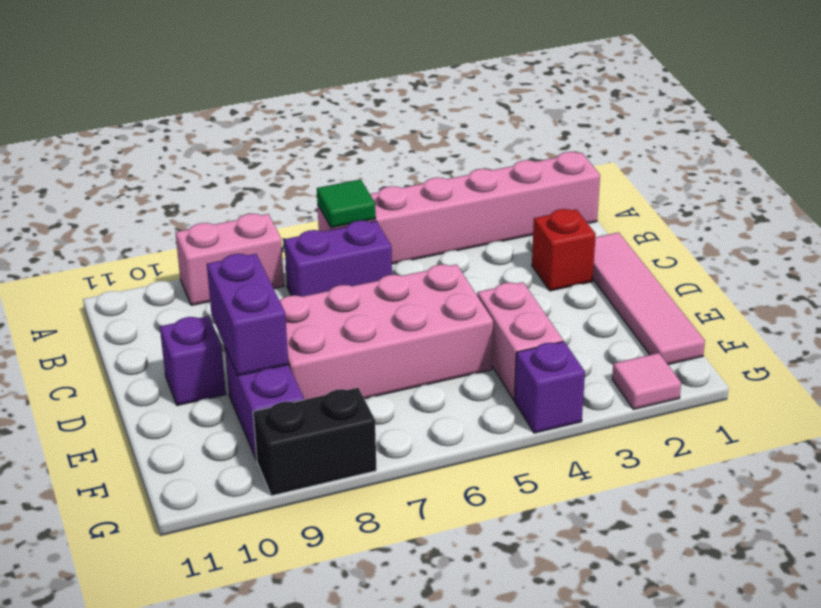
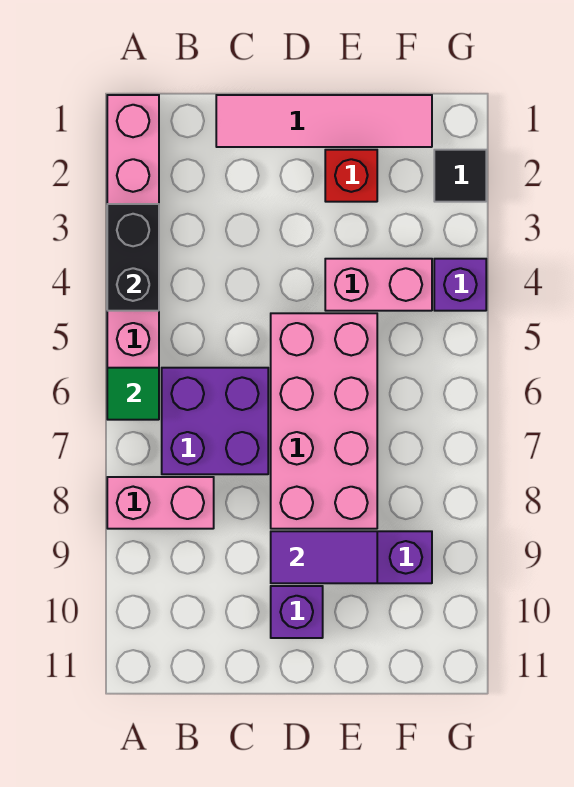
pink brick A8:A9 level 1 -> pink brick A8:B8 level 1
purple brick B6:B7 level 1 -> purple brick B6:C7 level 1
red brick C2 level 1 -> red brick E2 level 1
purple brick D9:E9 level 2 -> purple tile D9:E9 level 2
pink tile G2 level 1 -> black tile G2 level 1
black brick G8:G9 level 1 -> black brick A3:A4 level 2

